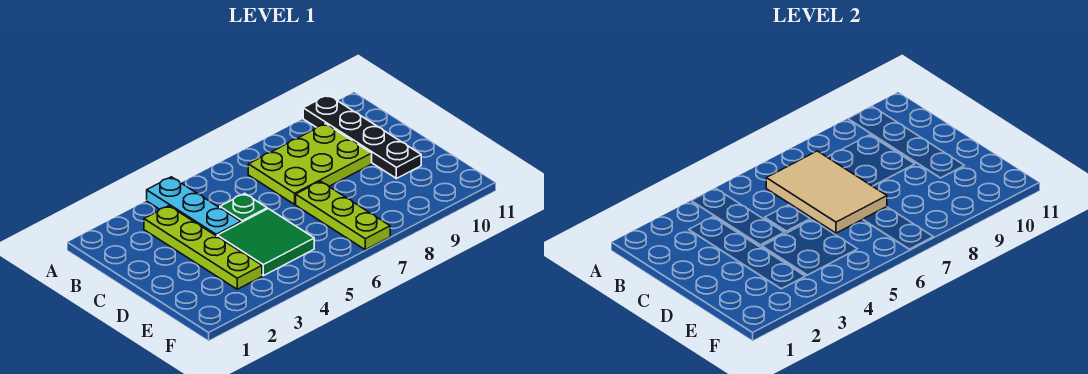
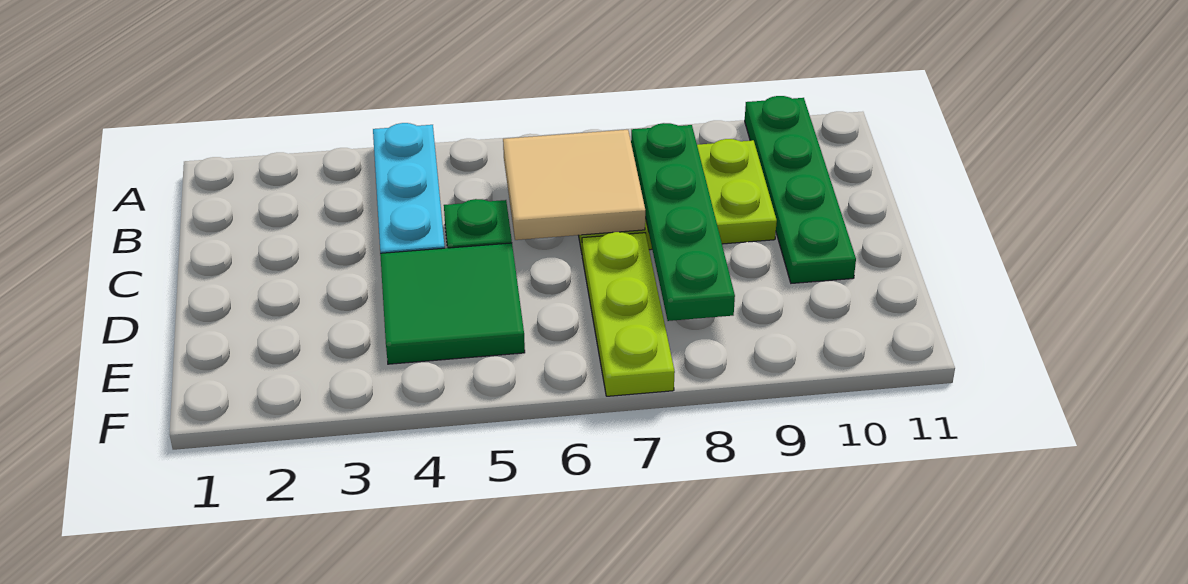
black plate A10:D10 level 1 -> green plate A10:D10 level 1
lime plate B3:E3 level 1 -> none
tan tile B6:D7 level 2 -> tan tile B6:C7 level 2
none -> green plate B8:E8 level 2

